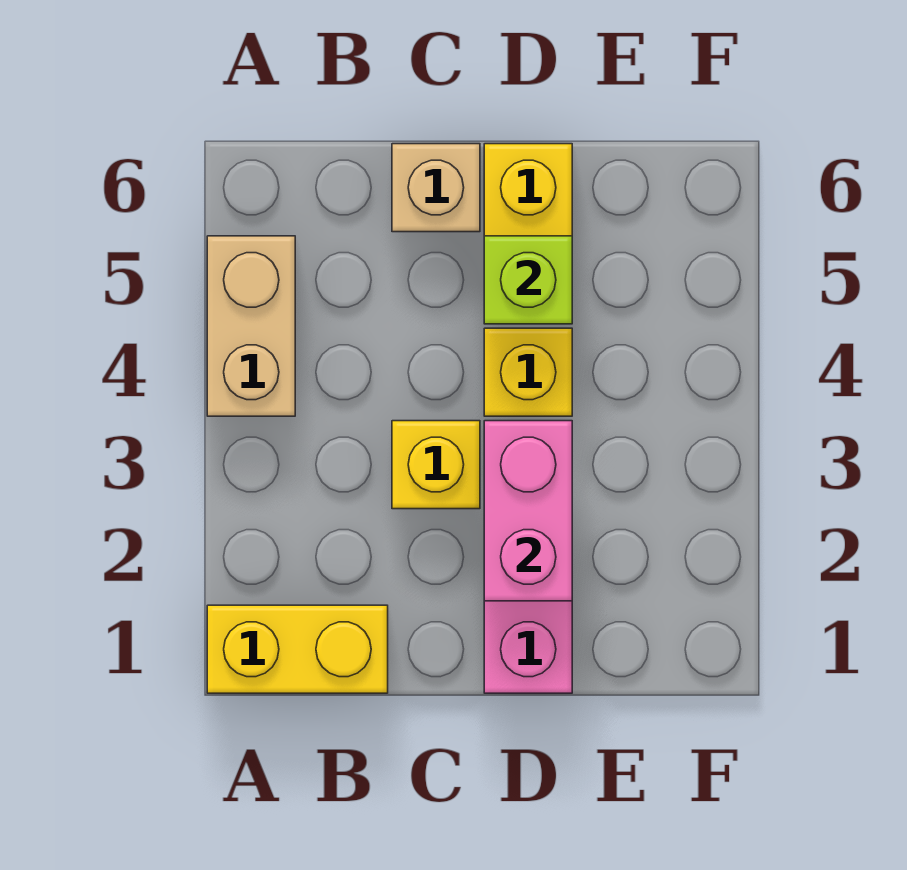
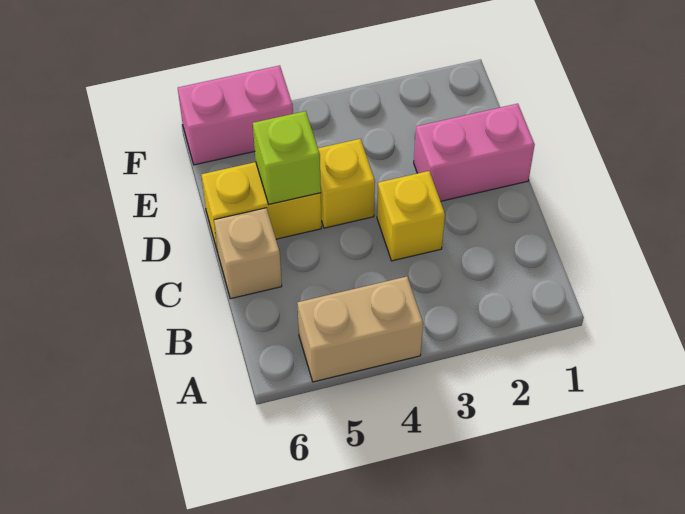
yellow brick A1:B1 level 1 -> none
pink brick D2:D3 level 2 -> pink brick F5:F6 level 1

